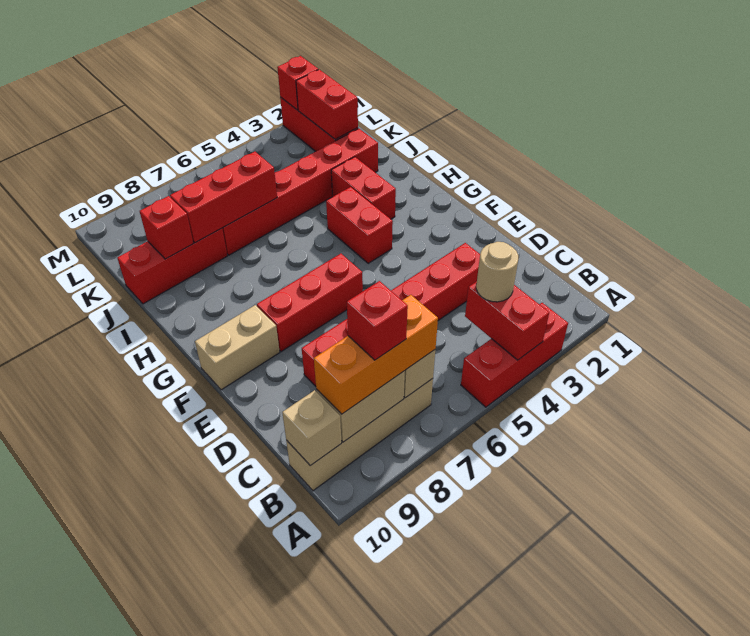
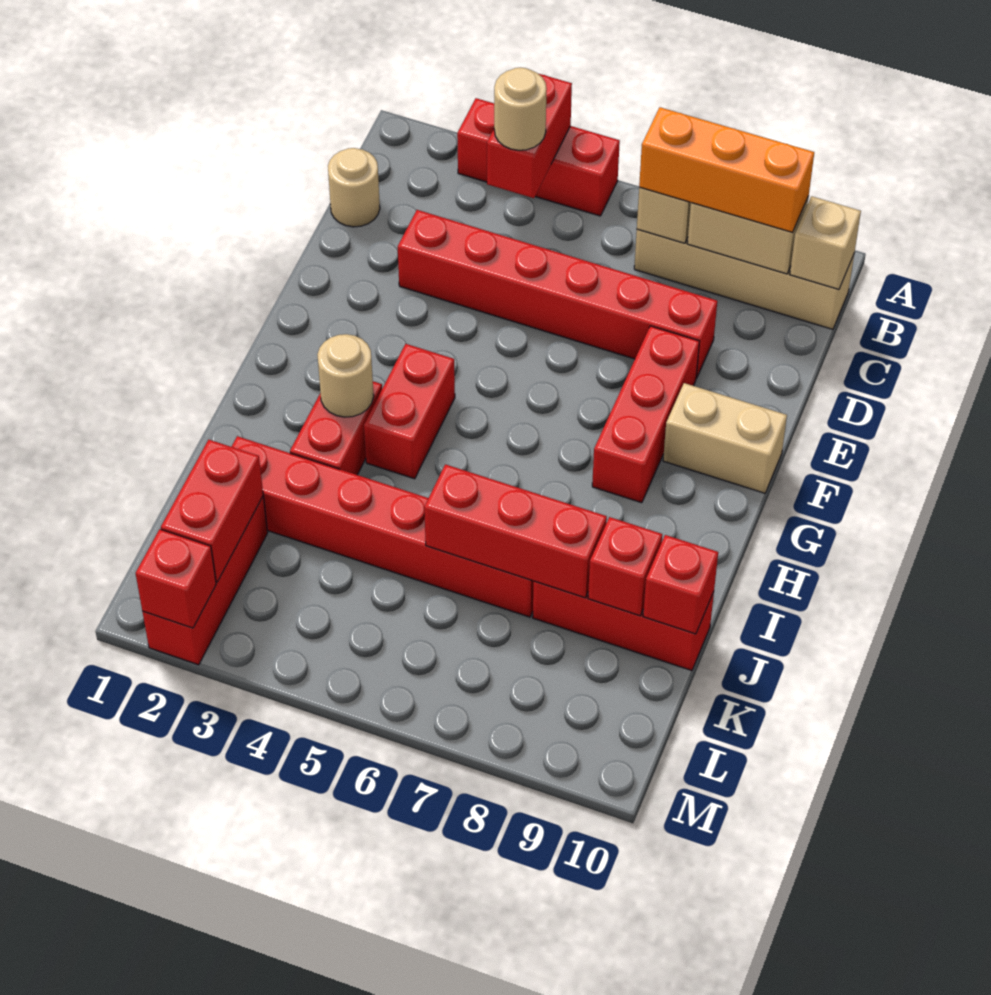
red brick B8 level 4 -> red brick J10 level 2
none -> tan round brick C1 level 1
red brick F6:F8 level 1 -> red brick E8:G8 level 1
none -> tan round brick H3 level 2

